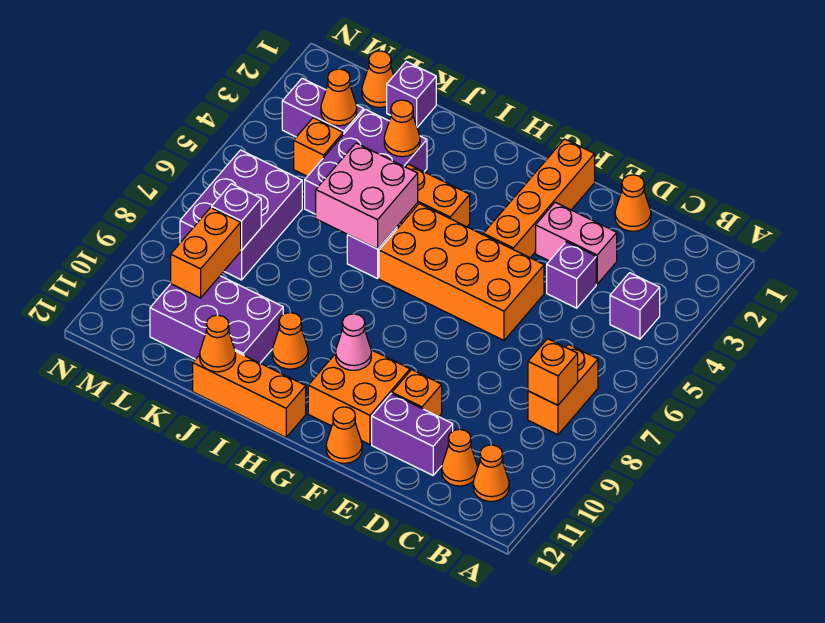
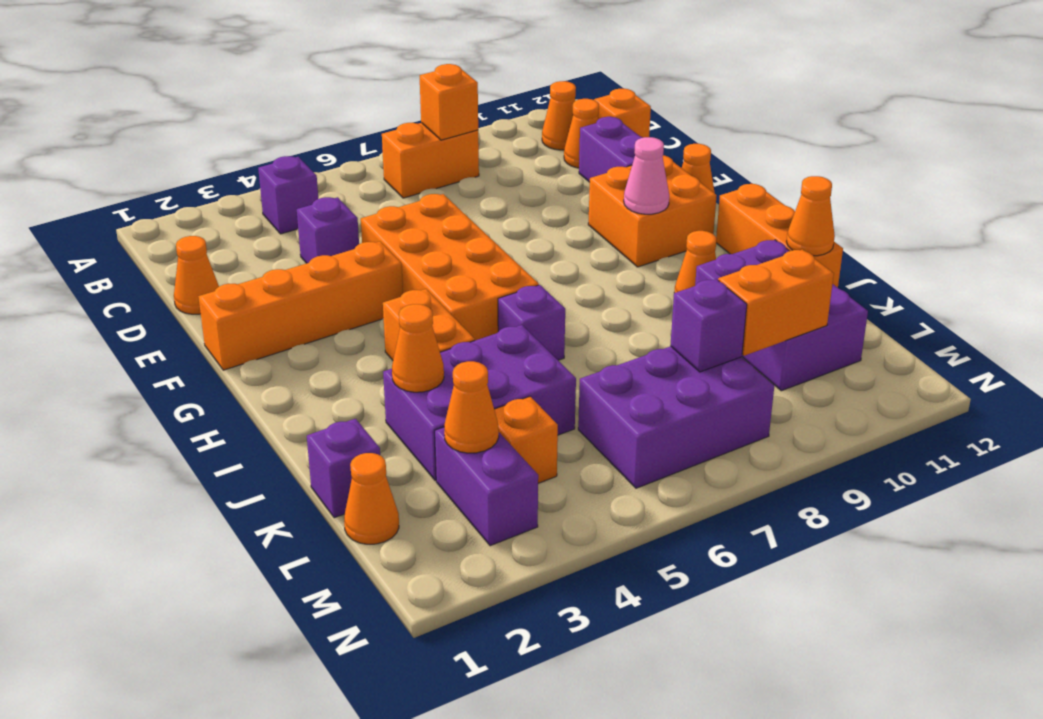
pink brick D3:E3 level 1 -> none
orange brick E10 level 1 -> orange brick C12 level 1
pink brick I5:J6 level 2 -> none

